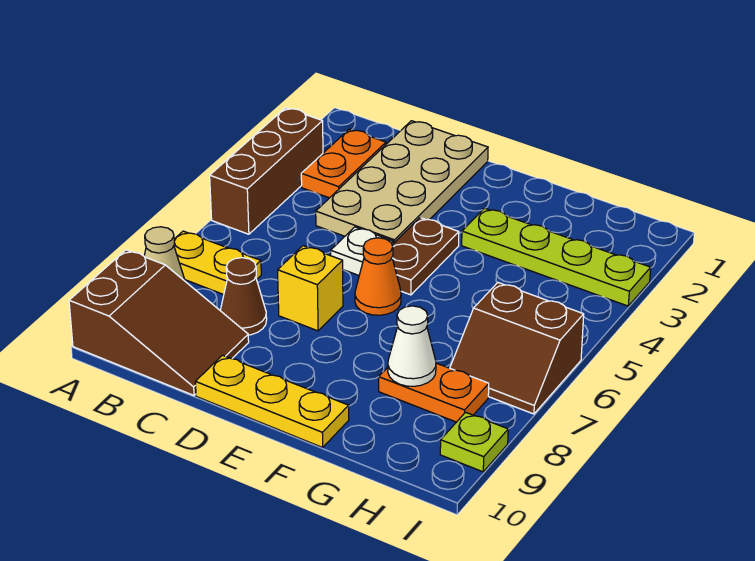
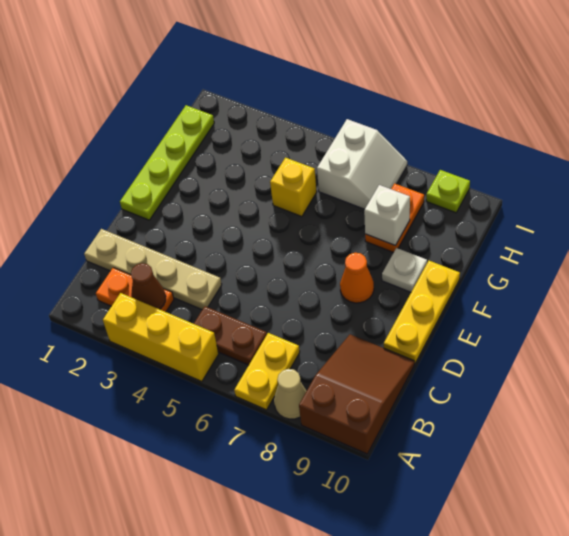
brown brick A3:A5 level 1 -> yellow brick A3:A5 level 1
tan plate C1:D4 level 1 -> tan plate C1:C4 level 1
brown cone C8 level 1 -> brown cone B3 level 2
white plate D5 level 1 -> white plate F9 level 1
yellow brick D7 level 1 -> yellow brick G5 level 1
brown plate E4:E5 level 1 -> brown plate B5:B6 level 1
orange cone E6 level 1 -> orange cone E8 level 1
lime plate F3:I3 level 1 -> lime plate E1:H1 level 1
white cone G8 level 2 -> white brick G8 level 2
brown slope H6:I7 level 1 top 6 -> white slope H6:I7 level 1 top 6

